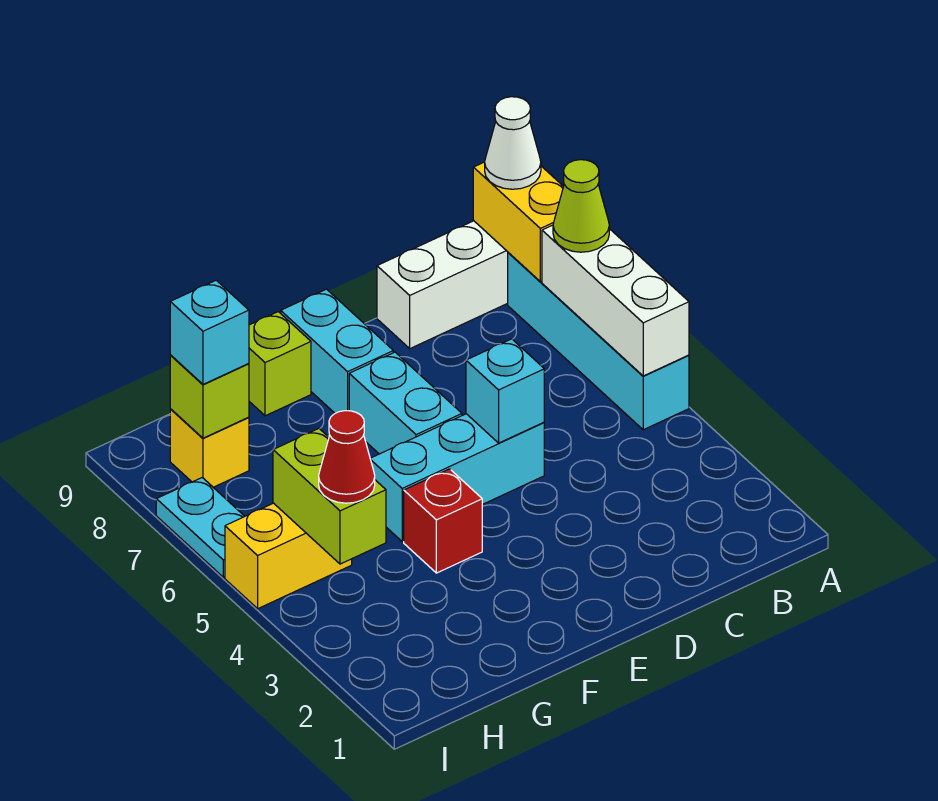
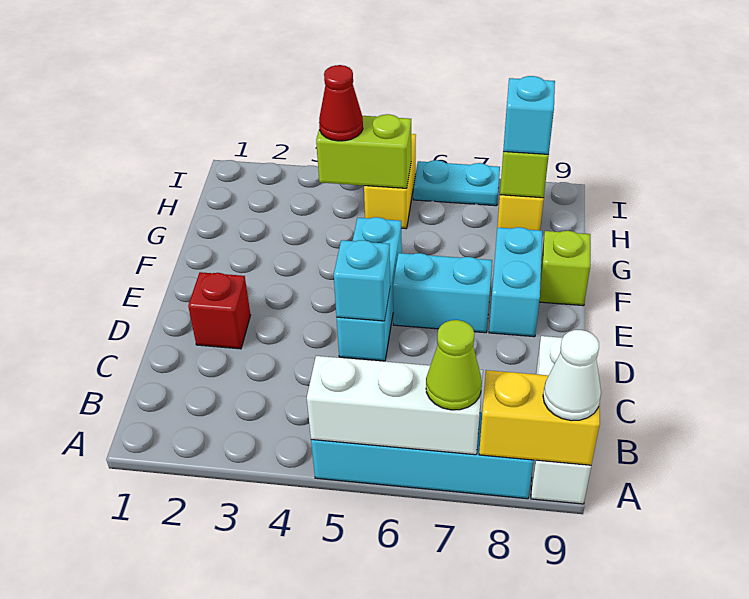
cyan brick E8:E9 level 1 -> cyan brick E8:F8 level 1
red brick F4 level 1 -> red brick D2 level 1

